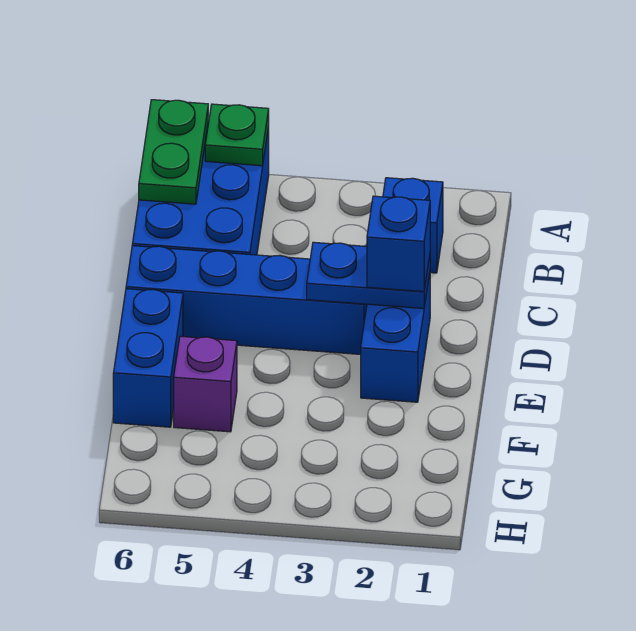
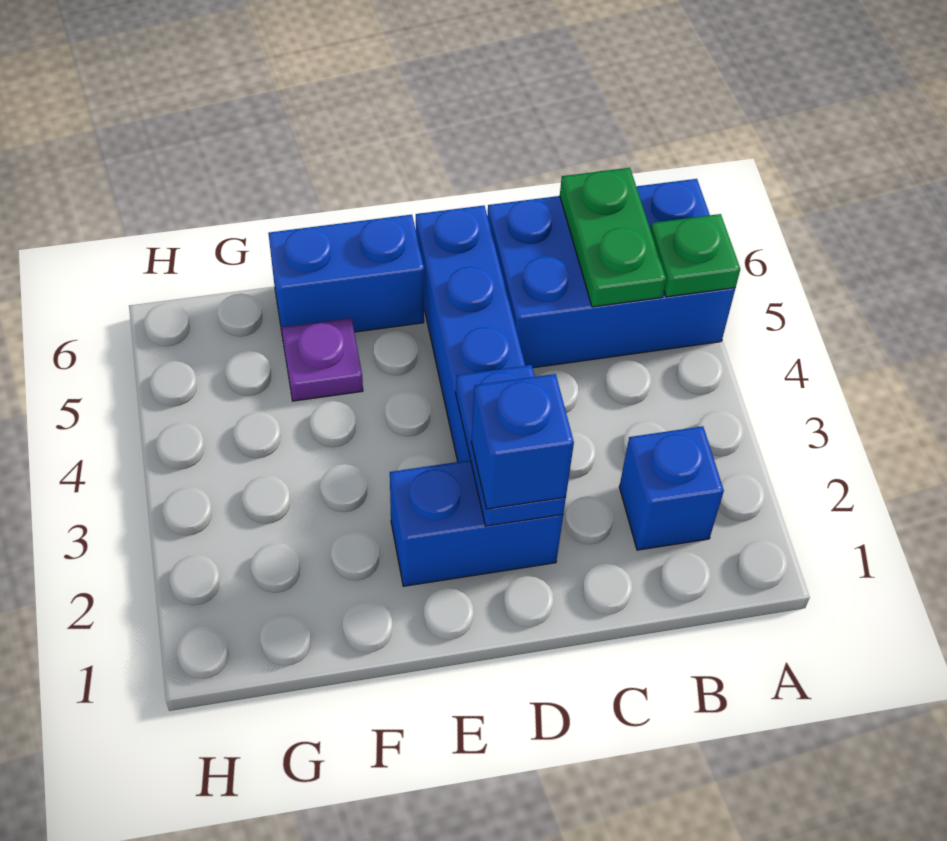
green plate A6:B6 level 2 -> green plate B5:B6 level 2
purple brick F5 level 1 -> purple plate F5 level 1

